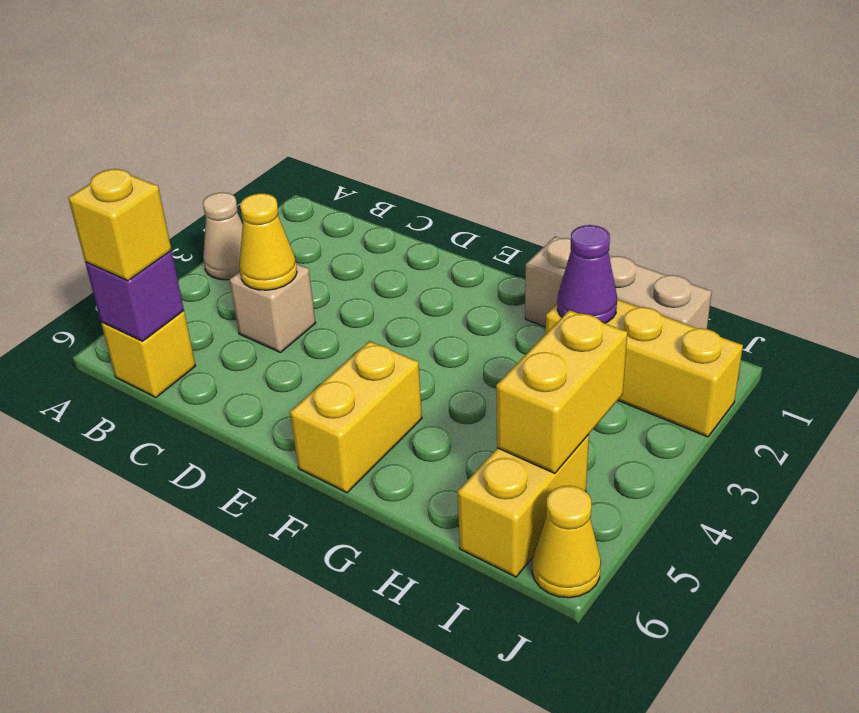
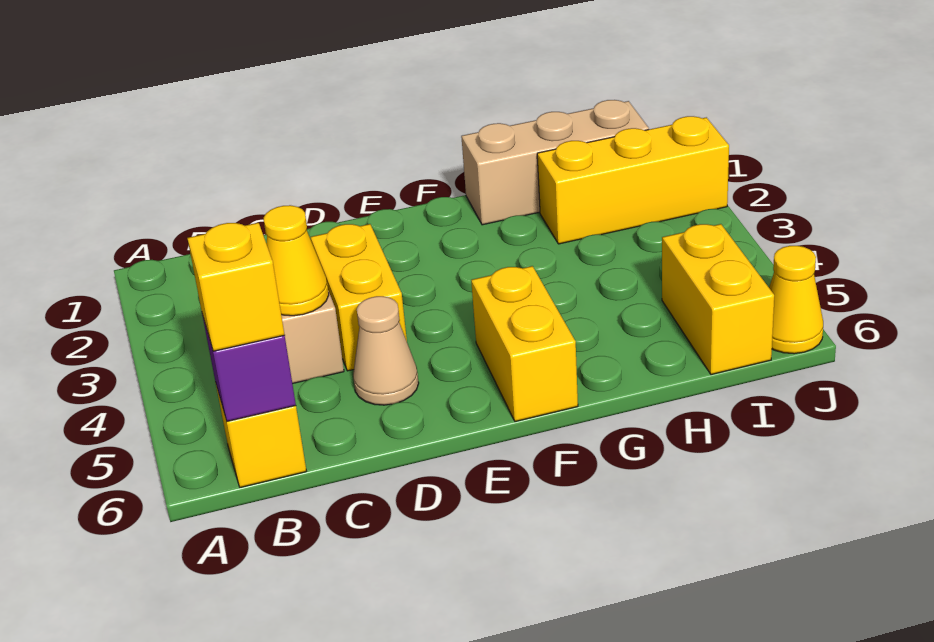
tan cone A3 level 1 -> tan cone D5 level 1
purple cone H2 level 2 -> none
yellow brick I4:I5 level 2 -> yellow brick D3:D4 level 1

